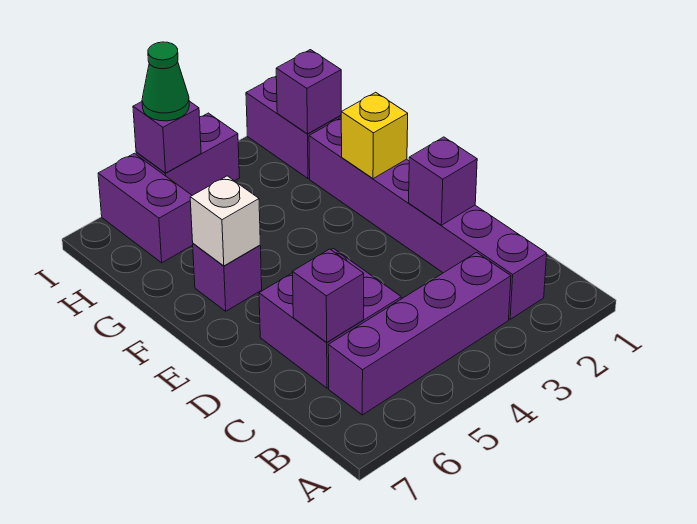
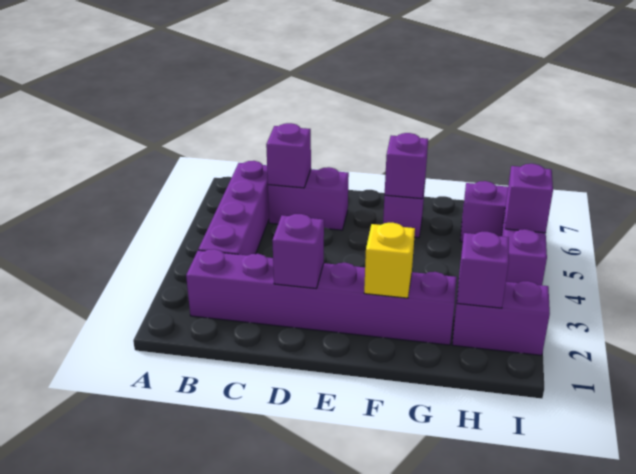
purple brick C5:D6 level 1 -> purple brick C6:D6 level 1
white brick F6 level 2 -> purple brick F6 level 2
green cone I5 level 3 -> none

